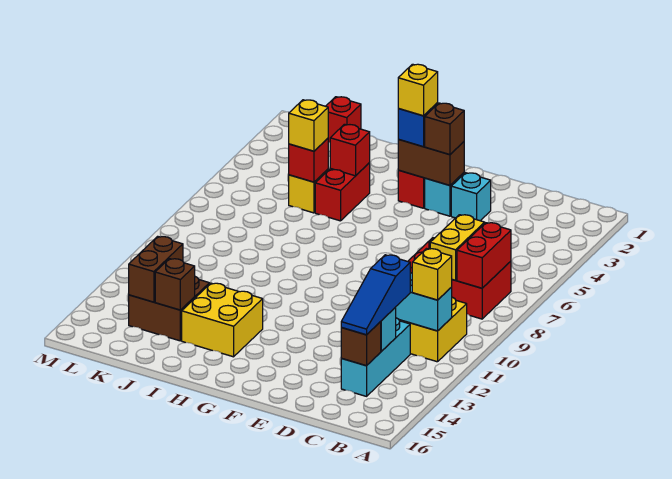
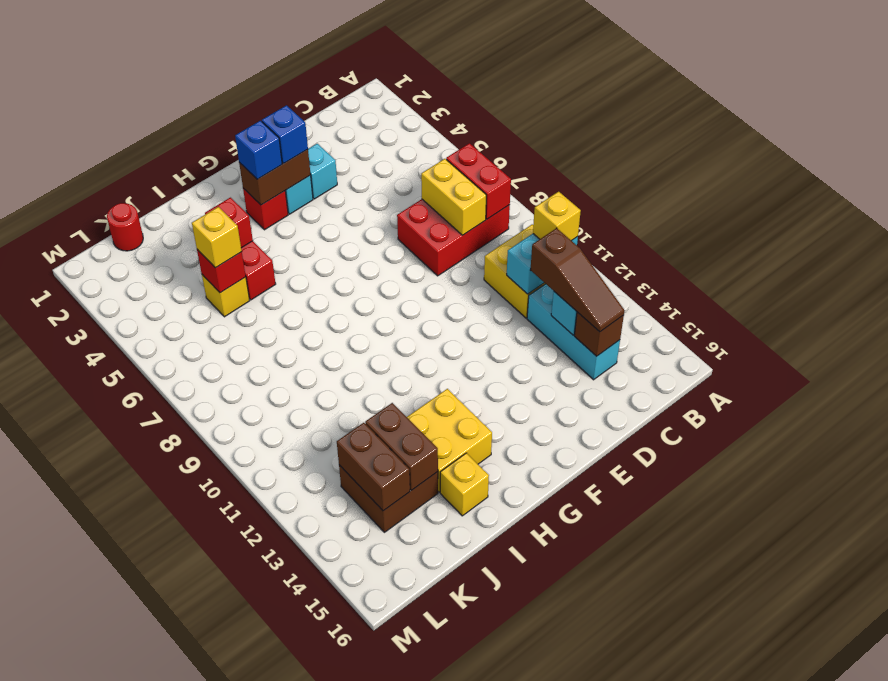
blue slope C12:C14 level 3 top 12 -> brown slope C12:C14 level 3 top 12
brown brick F3 level 3 -> blue brick F3 level 3
yellow brick G3 level 4 -> yellow brick I15 level 1
brown brick J14 level 2 -> brown brick J13:J14 level 2
red brick K1 level 1 -> red round brick K1 level 1

